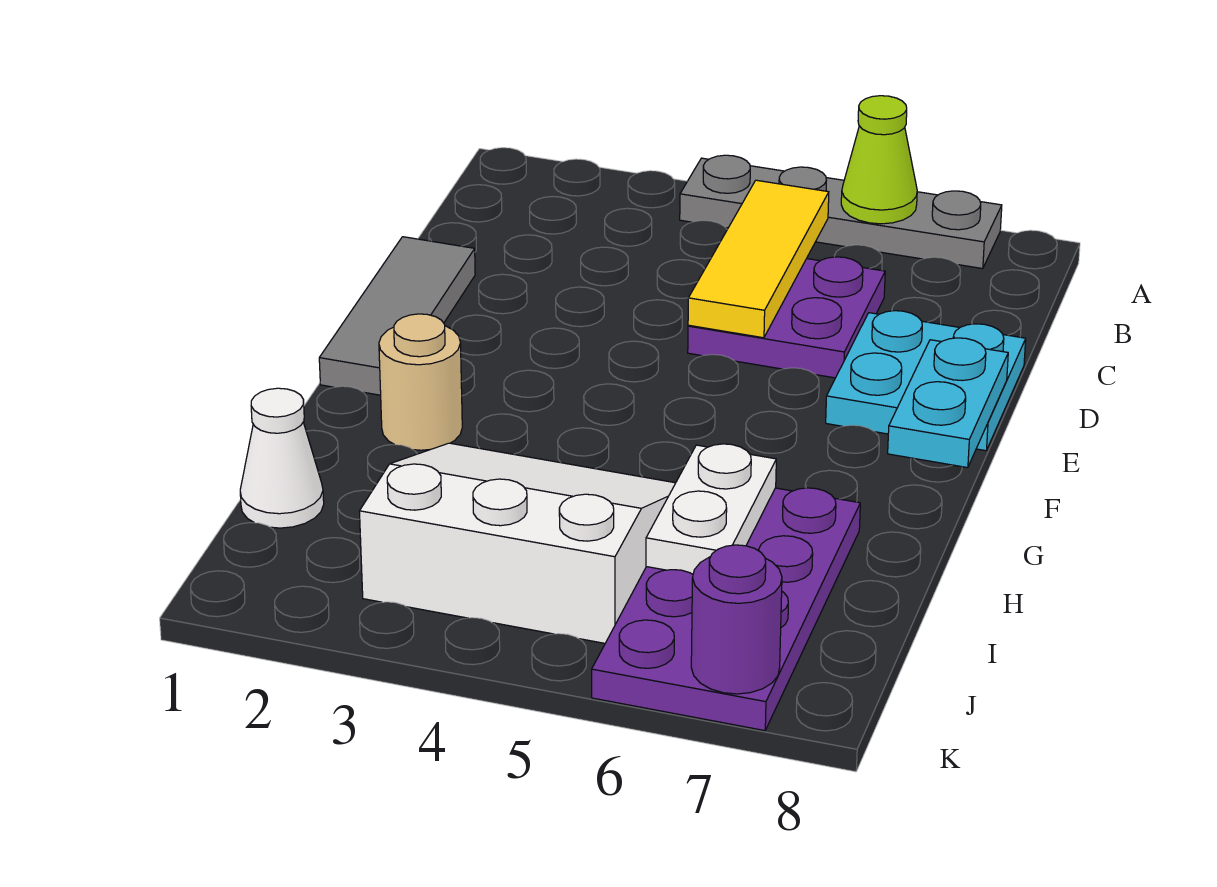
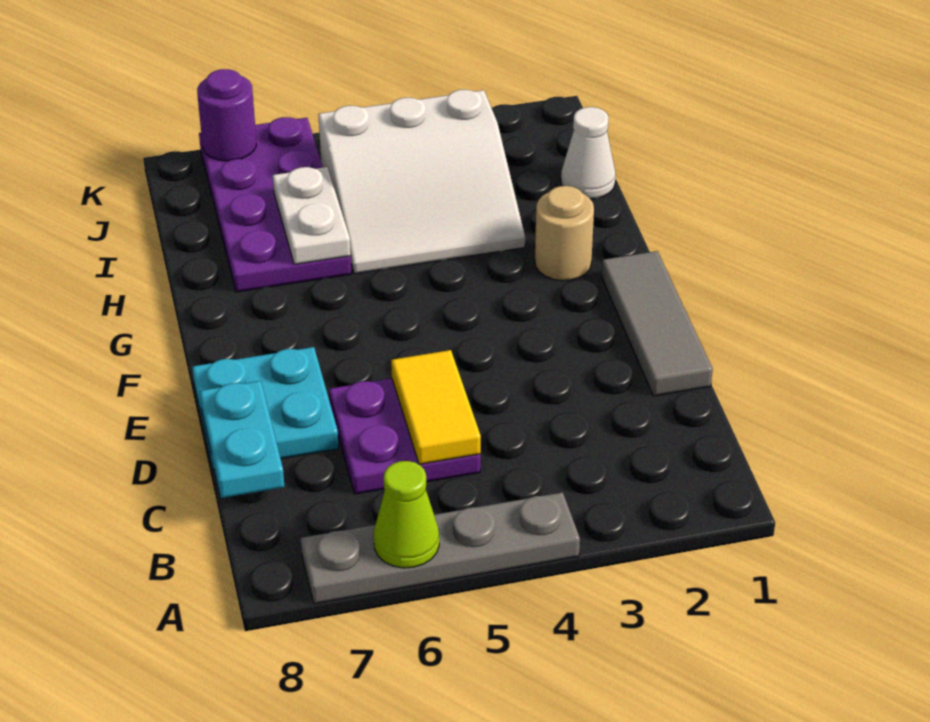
yellow tile B5:D5 level 2 -> yellow tile C5:D5 level 2
cyan plate E8:F8 level 2 -> cyan plate C8:D8 level 2

